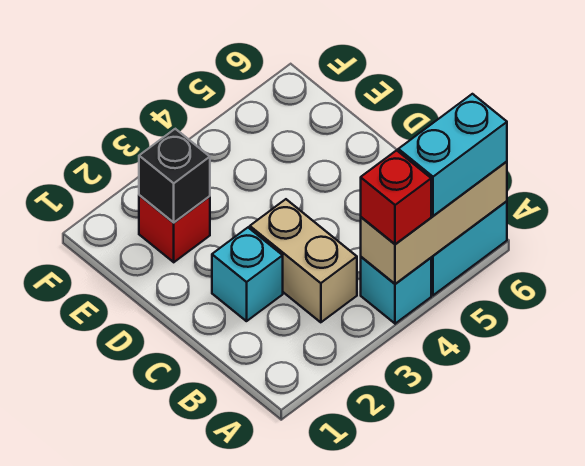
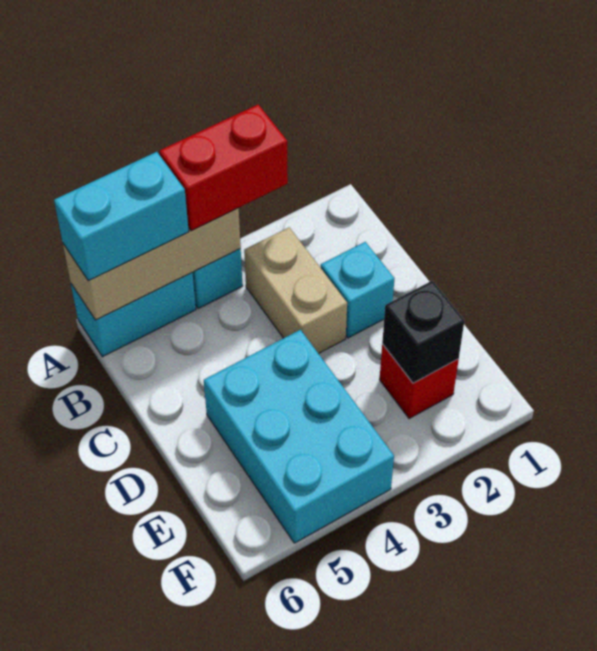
red brick A4 level 3 -> red brick A3:A4 level 3
none -> cyan brick D4:F5 level 1

